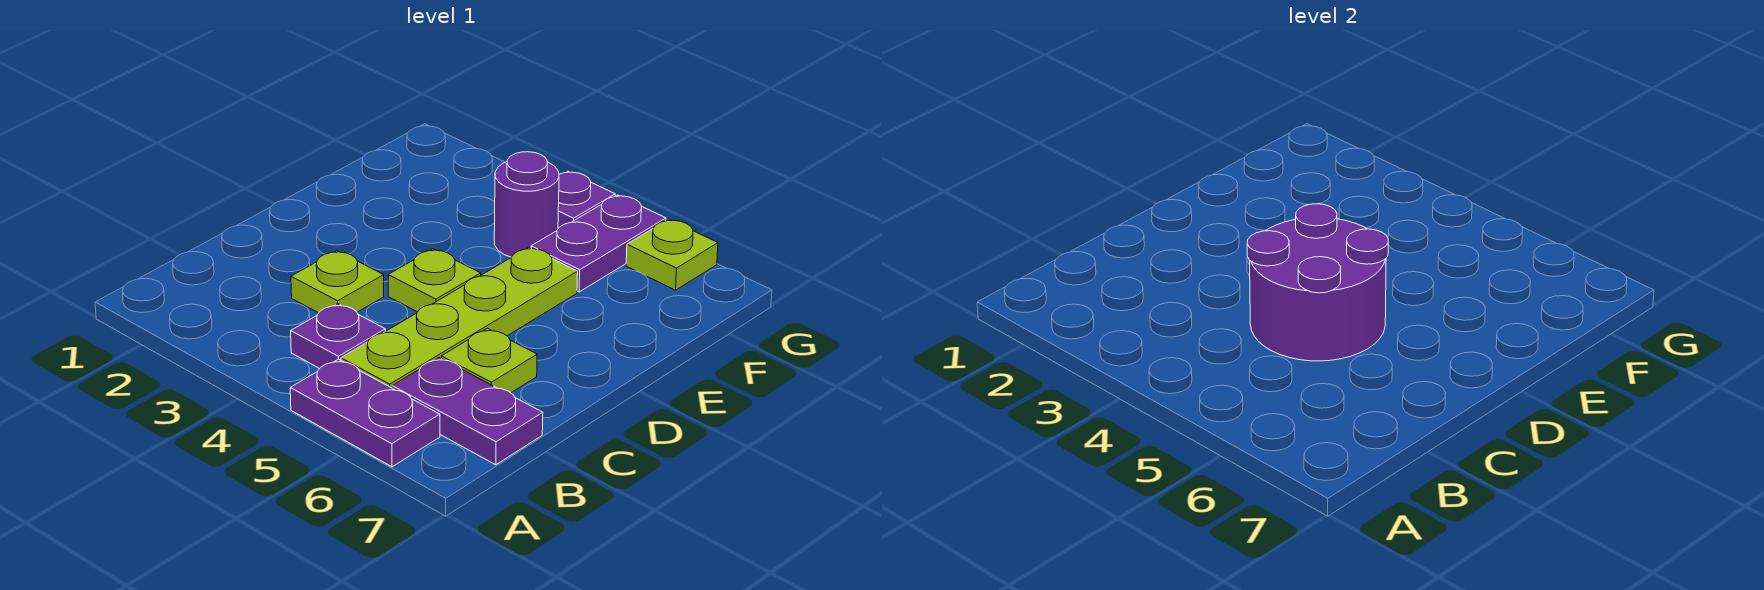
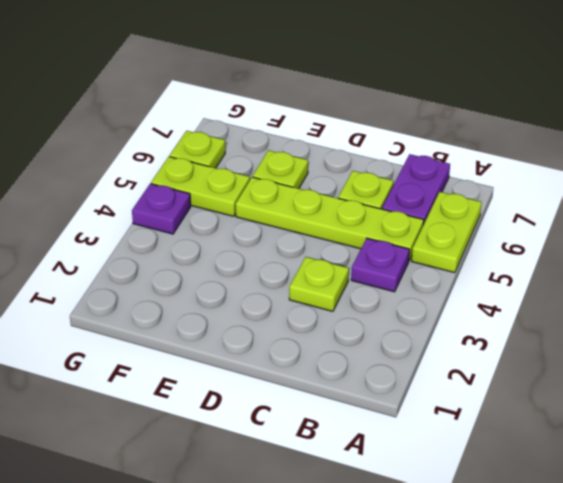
purple plate A5:A6 level 1 -> lime plate A5:A6 level 1
purple round brick C4:D5 level 2 -> none
lime plate D4 level 1 -> lime plate E6 level 1
purple round brick F4 level 1 -> none
purple plate F5:G5 level 1 -> lime plate F5:G5 level 1

